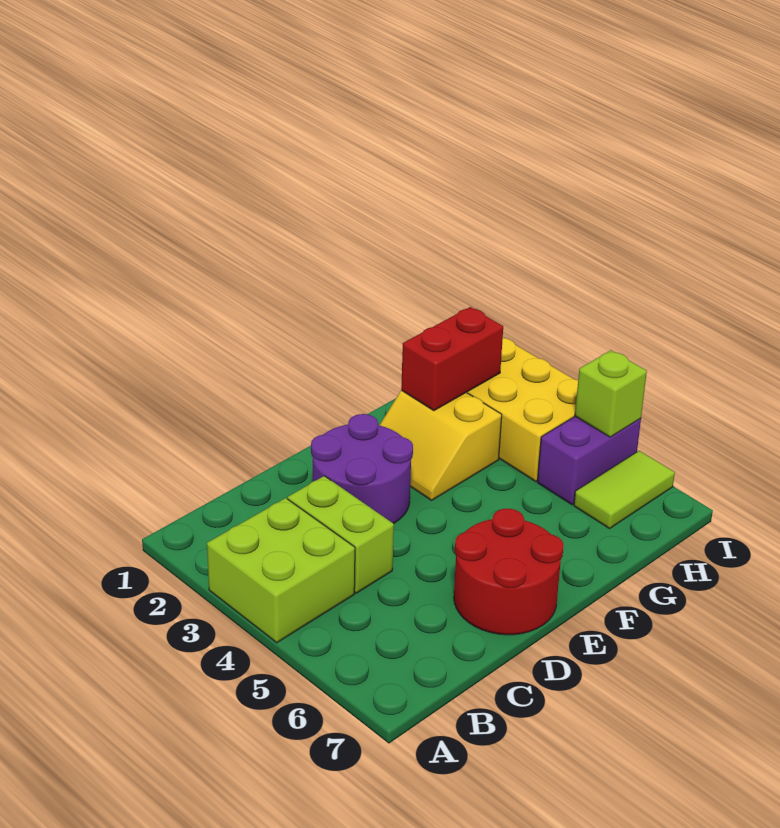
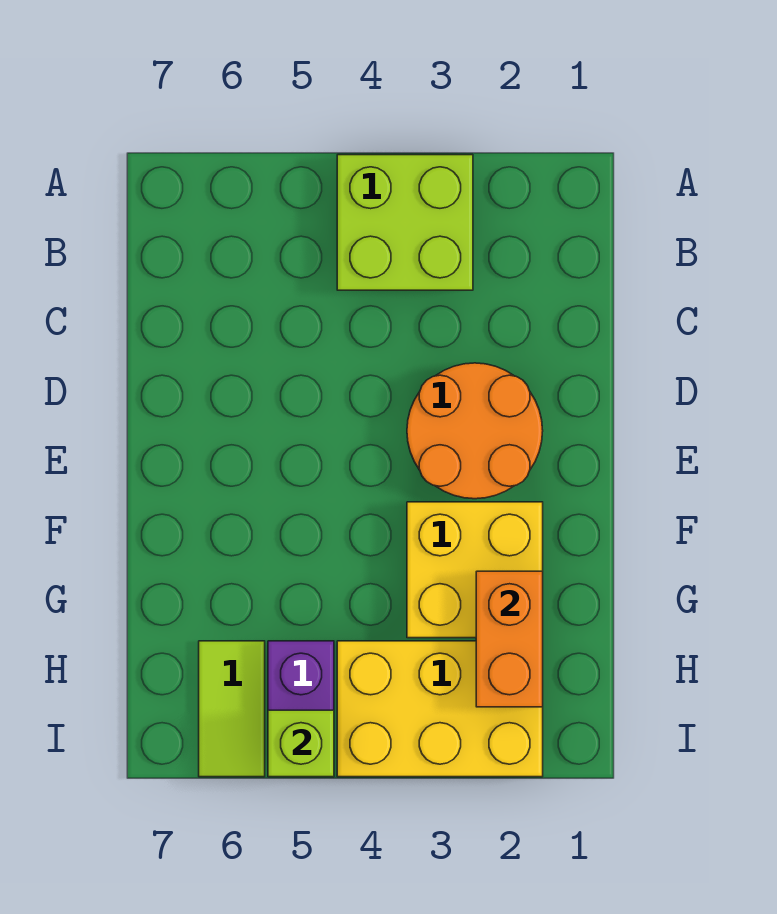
lime brick C3:C4 level 1 -> none
purple round brick D2:E3 level 1 -> orange round brick D2:E3 level 1
red round brick D6:E7 level 1 -> none
yellow slope F2:G3 level 1 top G -> yellow brick F2:G3 level 1
red brick G2:H2 level 2 -> orange brick G2:H2 level 2

